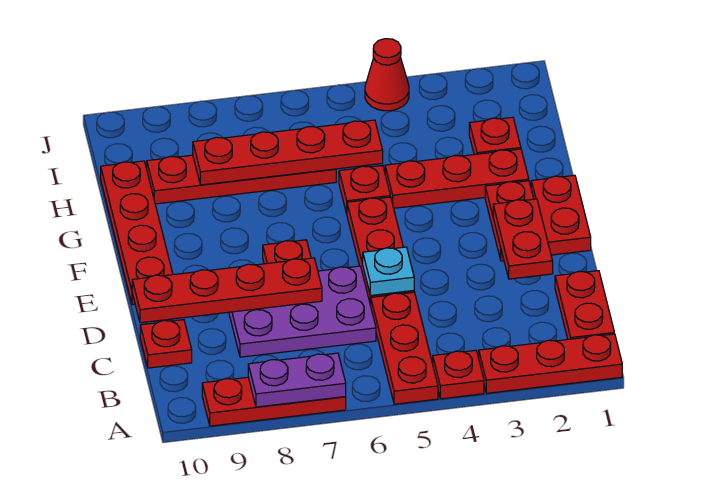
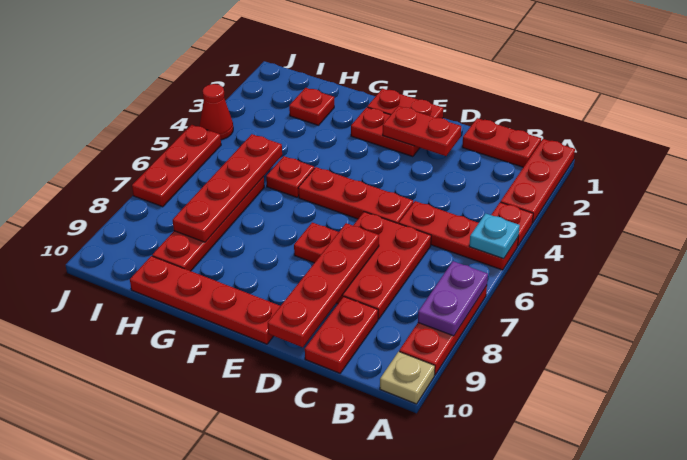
none -> tan plate A10 level 1
purple plate C6:D8 level 1 -> red plate C6:D8 level 1
red plate C10 level 1 -> red plate C9:C10 level 1
cyan plate D5 level 2 -> cyan plate A5 level 2
red plate G2:G4 level 1 -> red plate J5:J7 level 1

